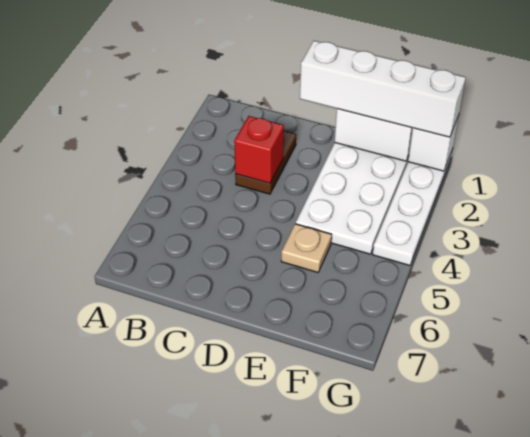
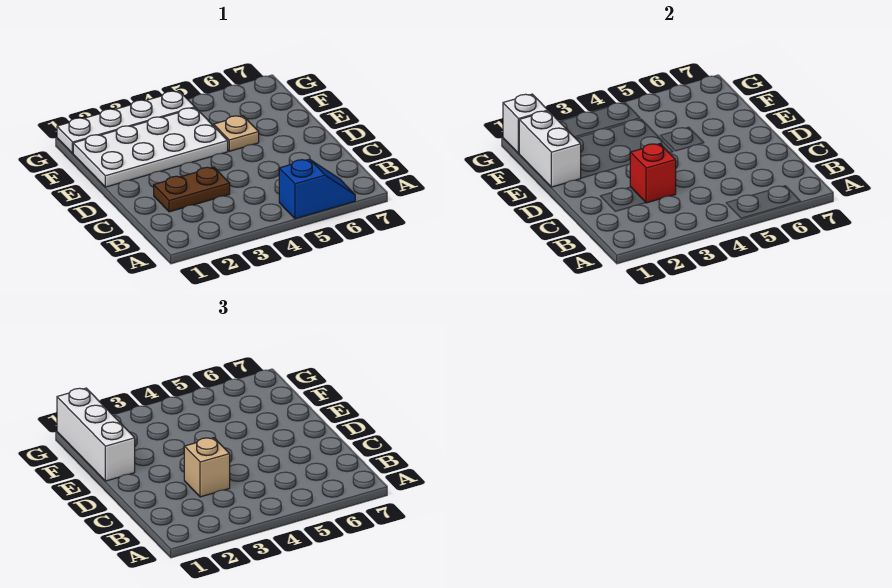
none -> blue slope A5:A6 level 1 top 5
none -> tan brick C3 level 3
white brick D1:G1 level 3 -> white brick E1:G1 level 3

